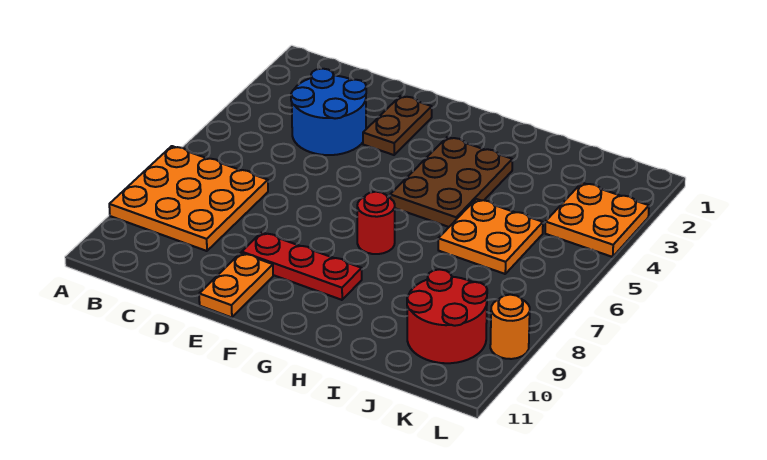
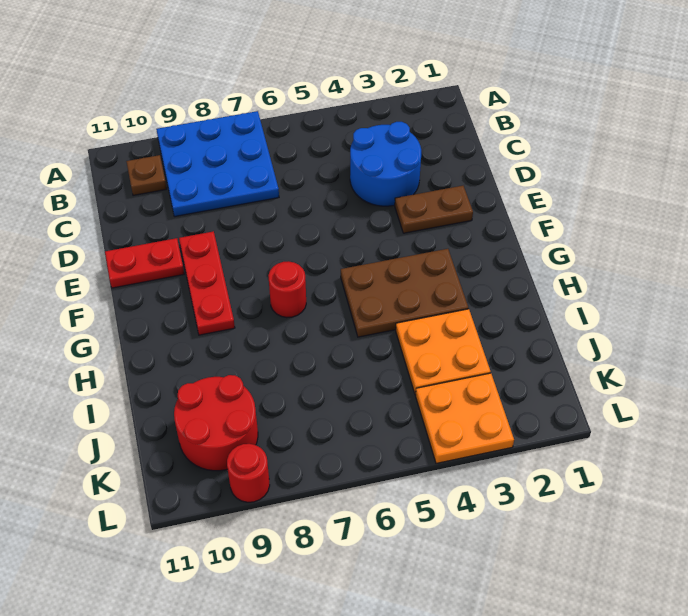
orange plate A7:C9 level 1 -> blue plate A7:C9 level 1
none -> brown plate B10 level 1
orange plate E10:E11 level 1 -> red plate E10:E11 level 1
orange plate I5:J6 level 1 -> orange plate I3:J4 level 1
orange round brick L9 level 1 -> red round brick L9 level 1

